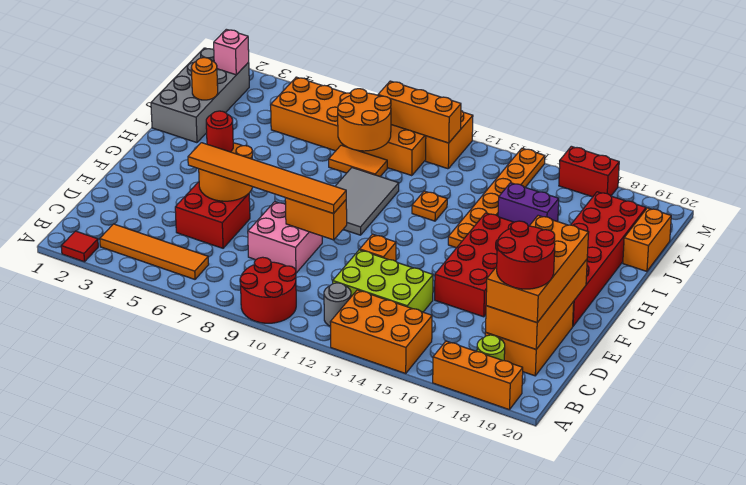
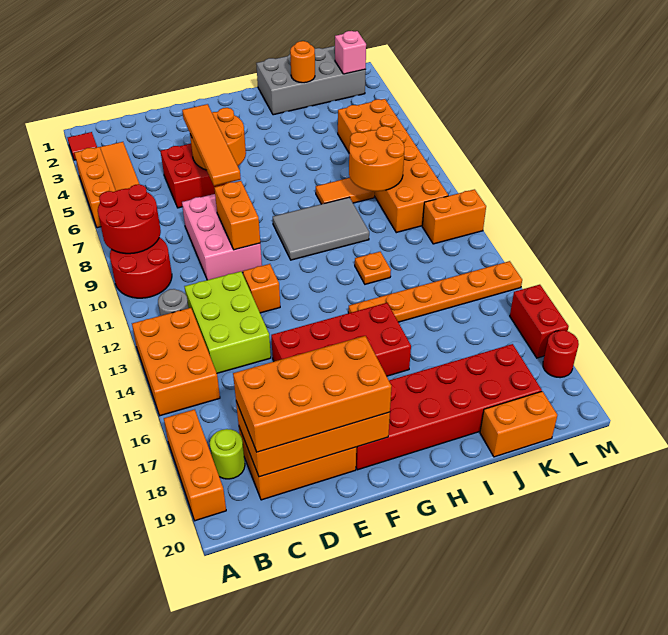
red round brick C18:D19 level 4 -> red round brick A8:B9 level 2
pink brick D8:E9 level 1 -> pink brick D8:E10 level 1
orange tile E5:E10 level 3 -> orange tile E5:E8 level 3
red round brick F5 level 3 -> red round brick M18 level 1
orange tile J8:J9 level 1 -> orange tile I8:J8 level 1
purple brick J15:J16 level 1 -> none
orange brick L9:L11 level 2 -> orange brick A4:A6 level 1

